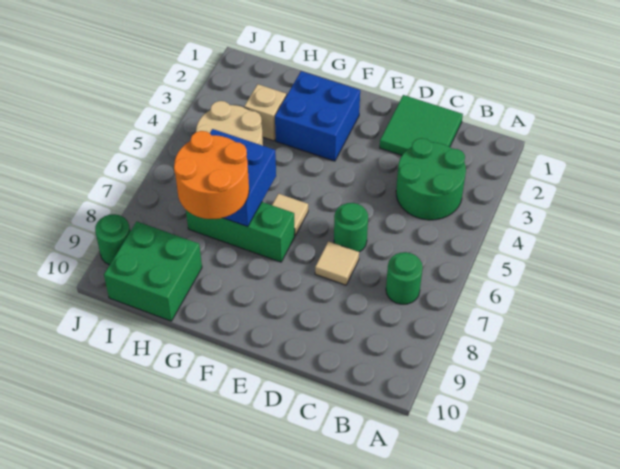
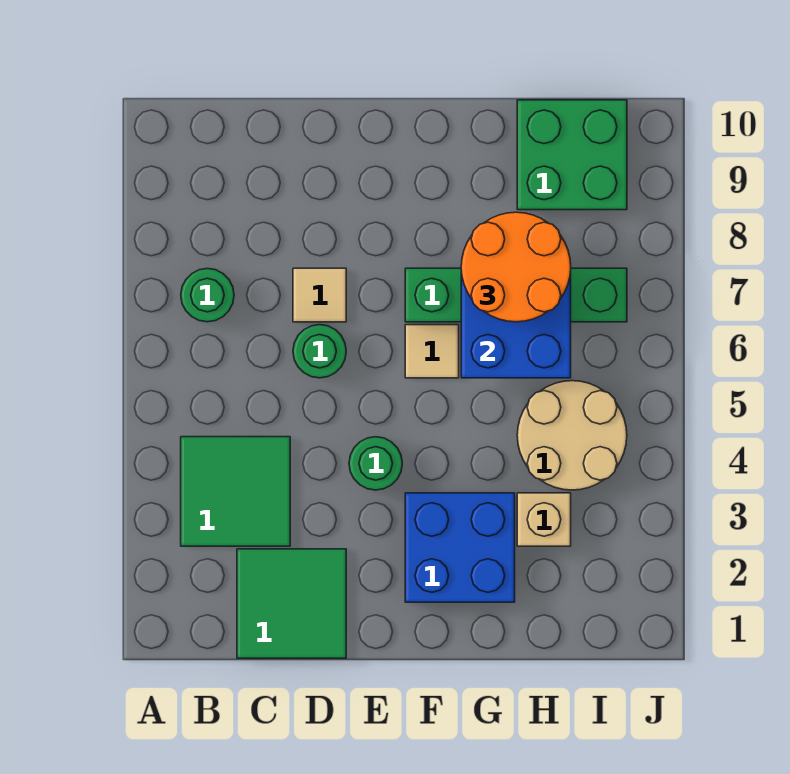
green round brick B3:C4 level 1 -> green tile B3:C4 level 1
green brick F7:H7 level 1 -> green brick F7:I7 level 1
green round brick J9 level 1 -> green round brick E4 level 1

